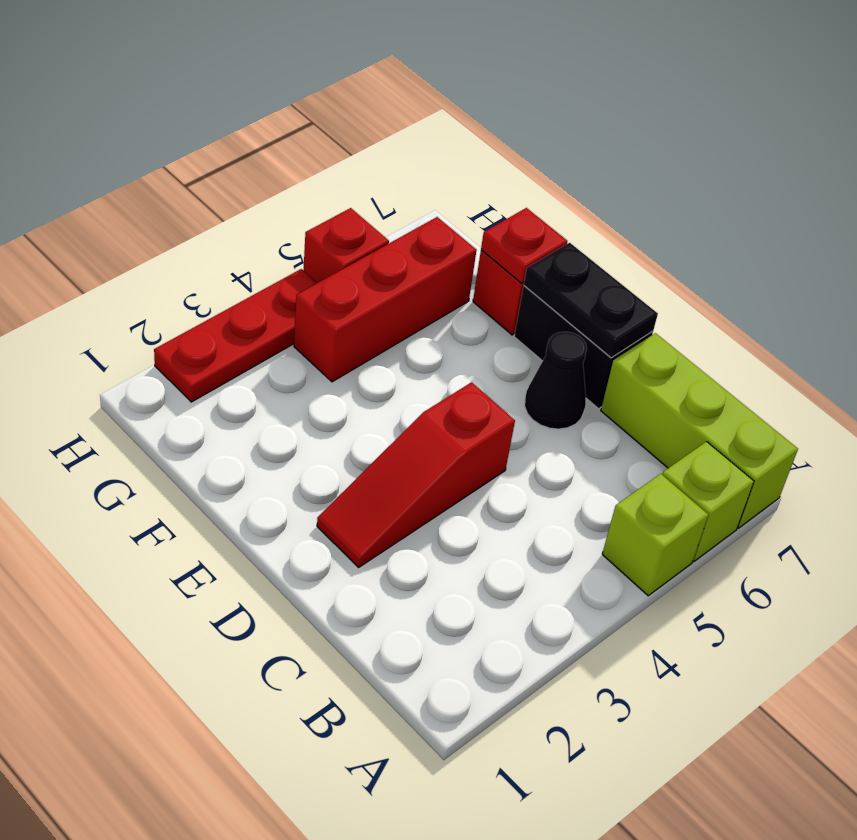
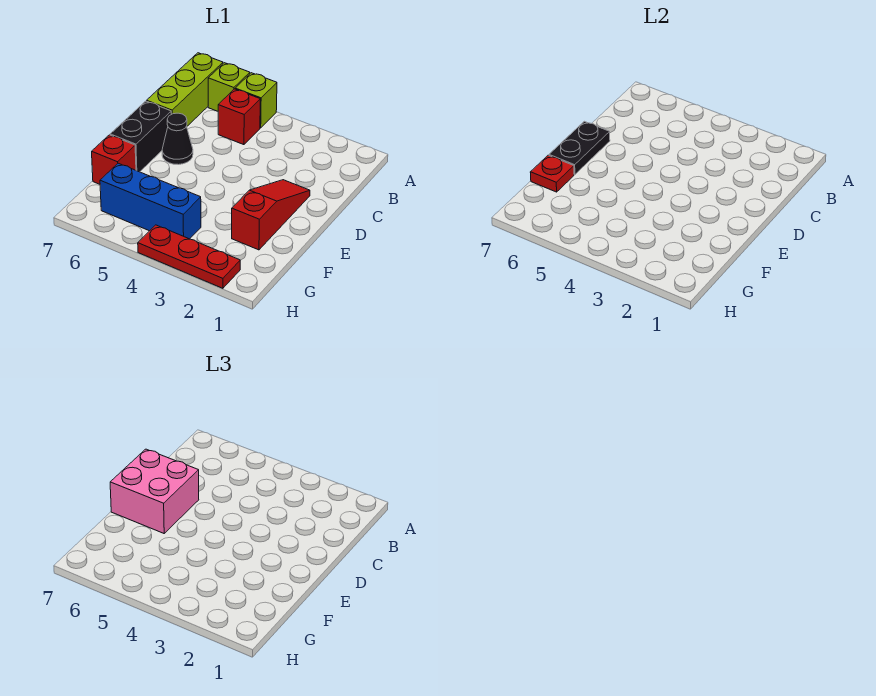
red slope D2:D4 level 1 top 4 -> red slope D2:F2 level 1 top F
none -> pink brick D6:E7 level 3
red brick G4:G6 level 1 -> blue brick G4:G6 level 1
red brick H5 level 1 -> red brick B5 level 1

